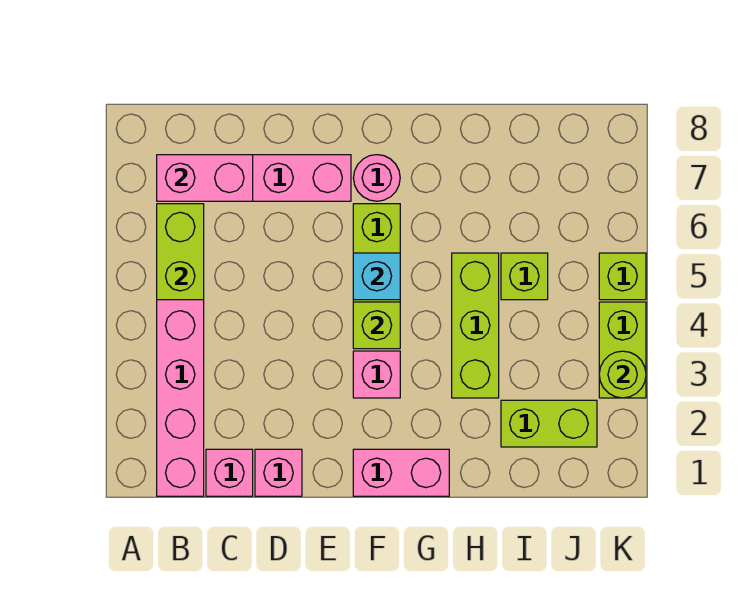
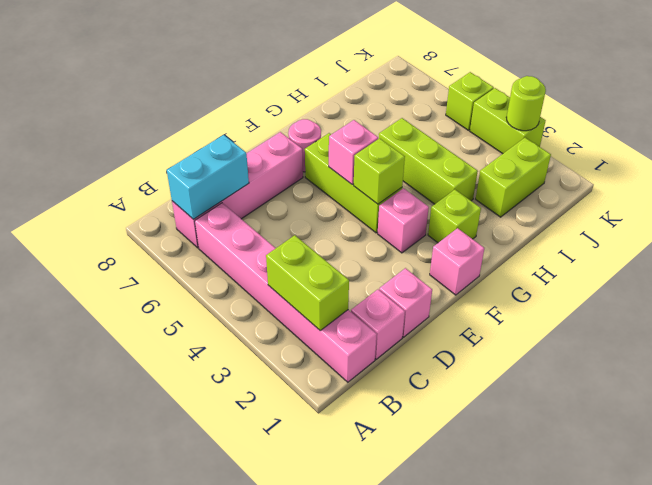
lime brick B5:B6 level 2 -> lime brick B2:B3 level 2
pink brick B7:C7 level 2 -> cyan brick B7:C7 level 2
pink brick F1:G1 level 1 -> pink brick F1 level 1
cyan brick F5 level 2 -> pink brick F5 level 2
lime brick I5 level 1 -> lime brick G2 level 1

